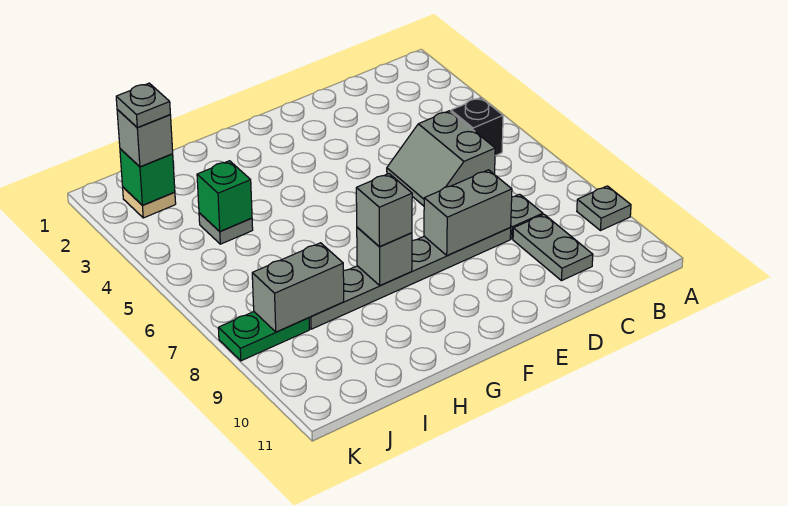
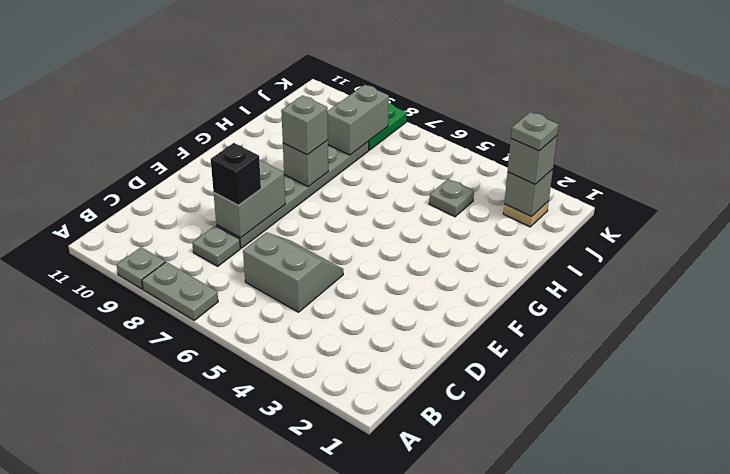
black brick B5 level 1 -> black brick D8 level 3
grey plate C9:C10 level 1 -> grey plate A7:A8 level 1
green brick I4 level 2 -> none
green brick J2 level 2 -> grey brick J2 level 2

